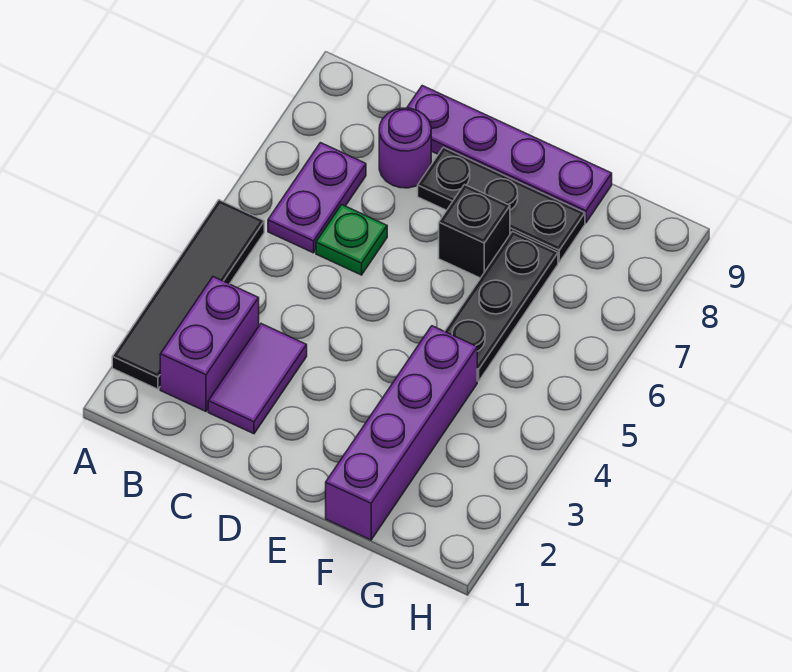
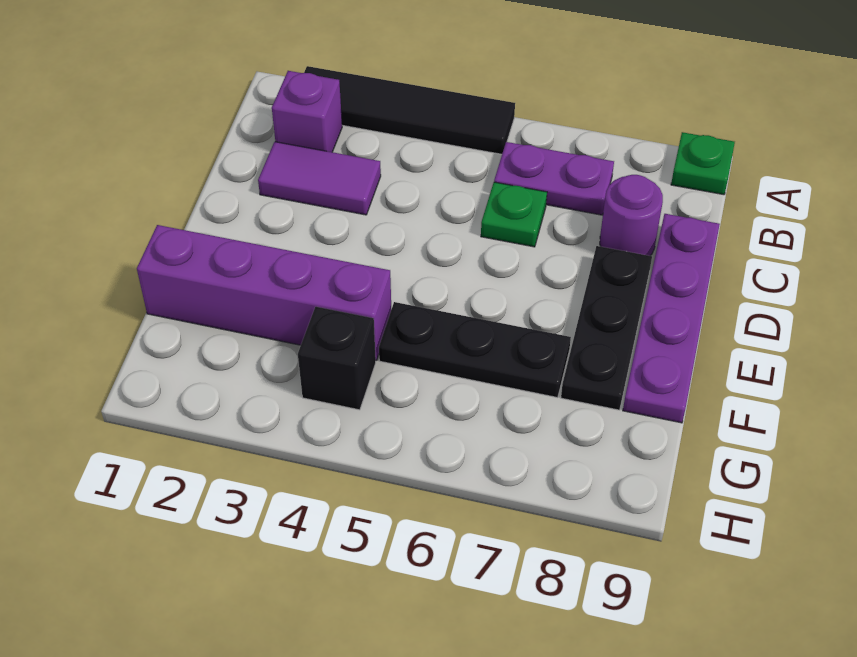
none -> green plate A9 level 1
purple brick B2:B3 level 1 -> purple brick B2 level 1
black brick E7 level 1 -> black brick G4 level 1

